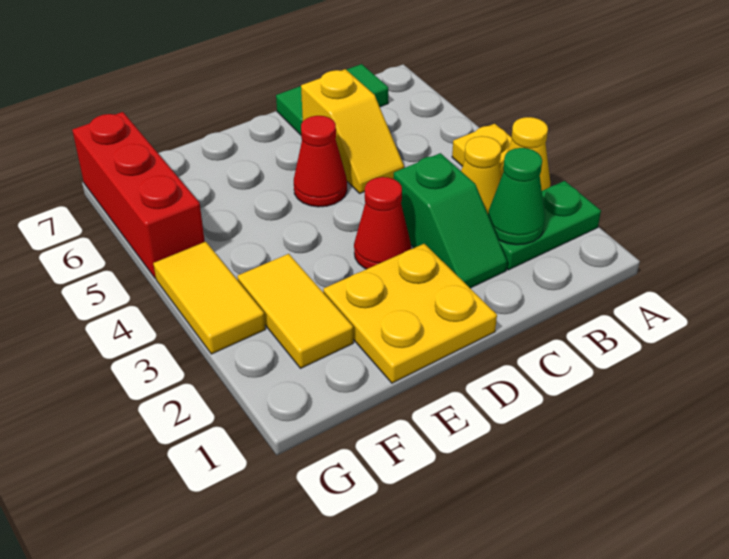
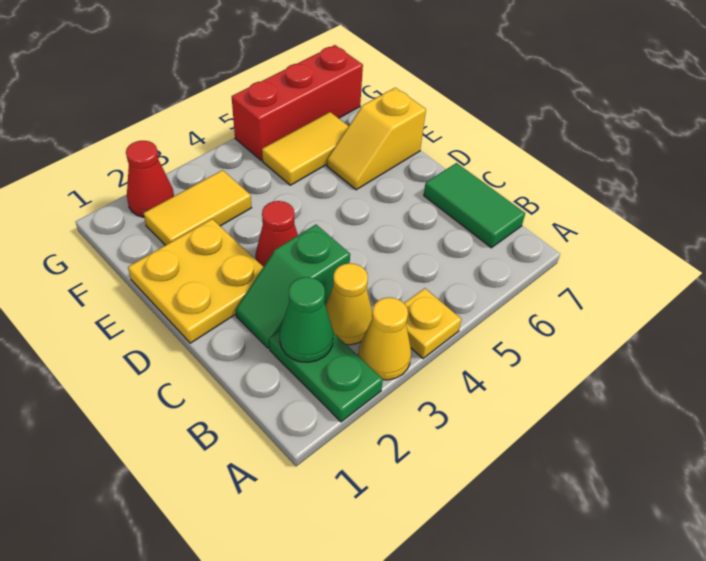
yellow slope C5:C6 level 1 top 6 -> yellow slope E6:E7 level 1 top 7
red cone D5 level 1 -> red cone G2 level 1
yellow tile G3:G4 level 1 -> yellow tile F5:F6 level 1

